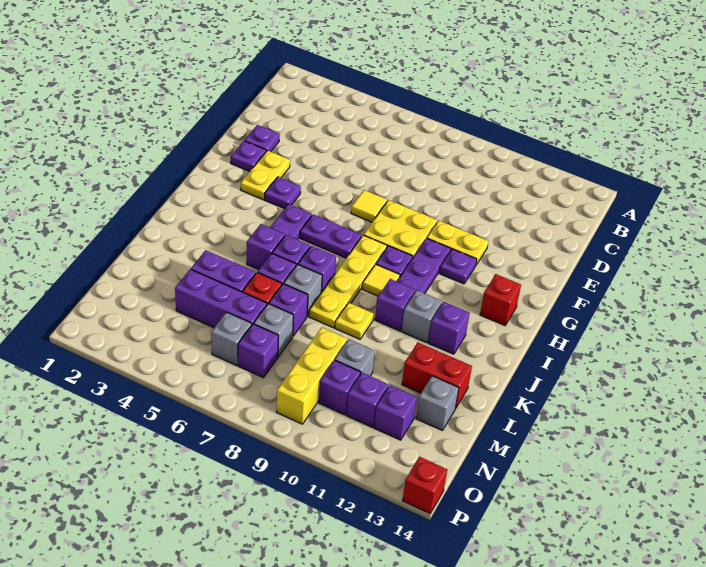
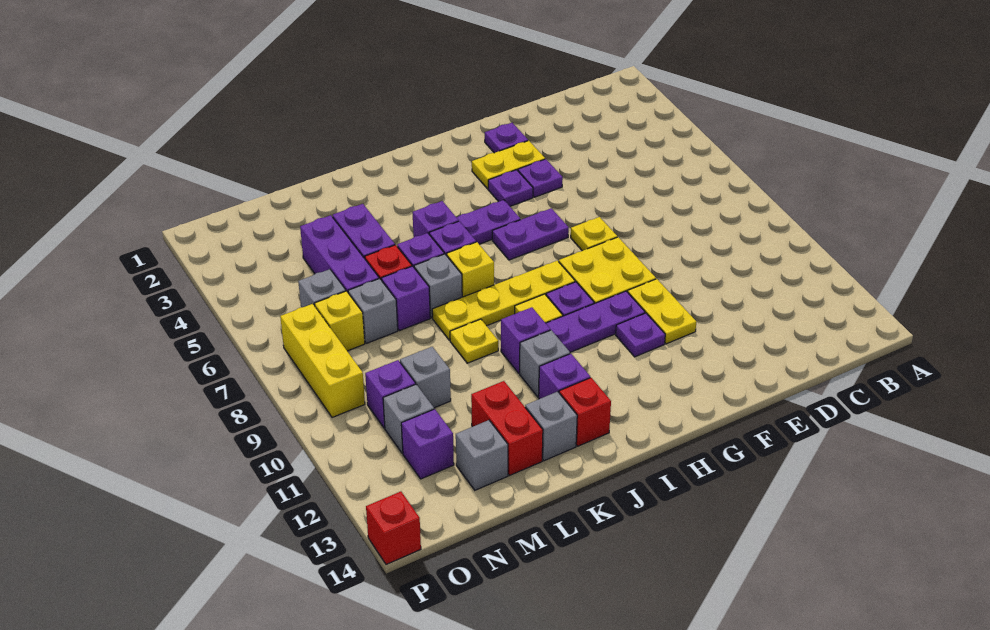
purple plate E2 level 1 -> purple plate F4 level 1
yellow tile F7 level 1 -> yellow plate F7 level 1
purple plate H6:H7 level 1 -> purple plate G6:H6 level 1
red brick H13 level 1 -> red brick J13 level 1
purple brick J7 level 1 -> yellow brick J7 level 1
none -> grey brick K13 level 1
yellow brick M9:O9 level 1 -> yellow brick O7:O9 level 1
purple brick N7 level 1 -> yellow brick N7 level 1
purple brick N11 level 1 -> grey brick N11 level 1

